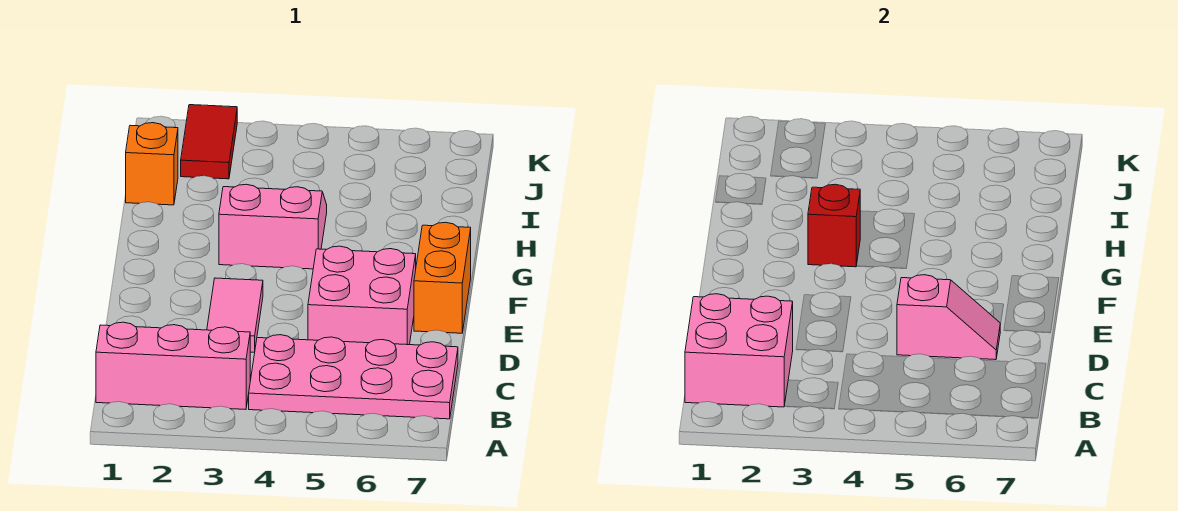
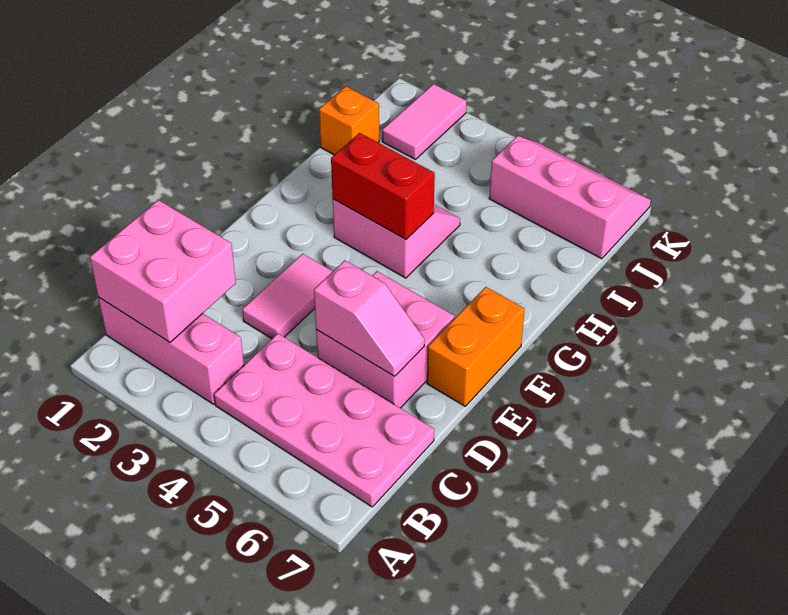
red brick G3 level 2 -> red brick G3:G4 level 2
red tile J2:K2 level 1 -> pink tile J2:K2 level 1
none -> pink slope J5:K7 level 1 top J

